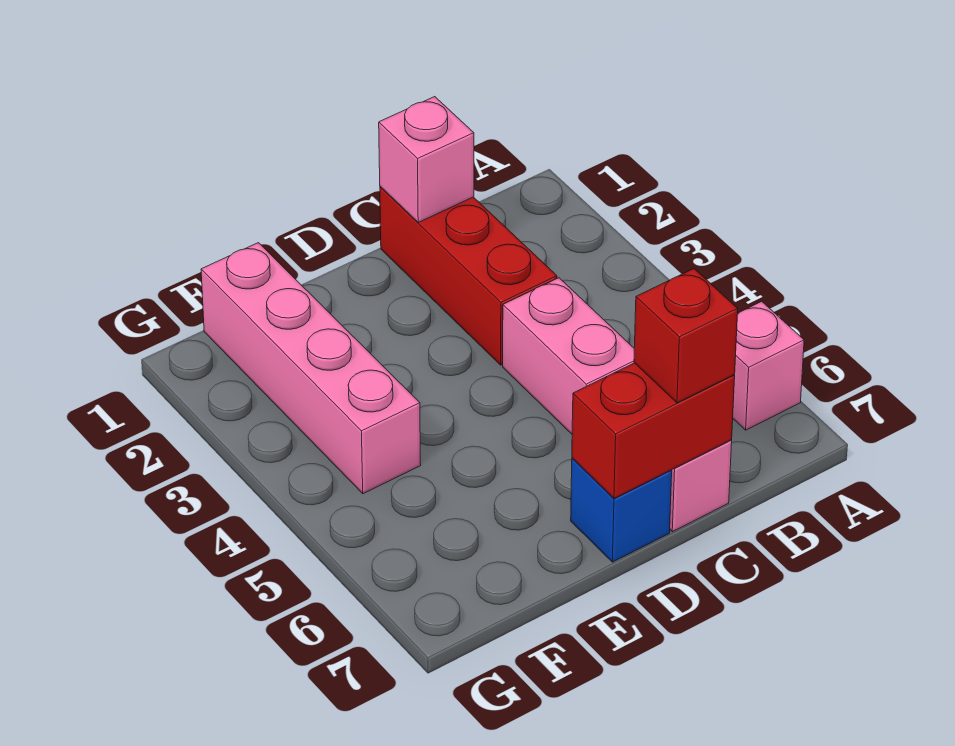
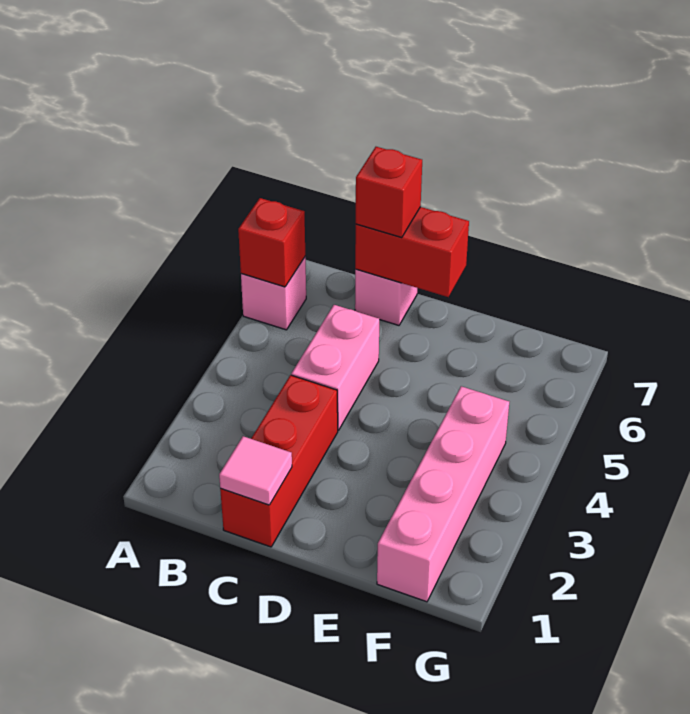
none -> red brick A6 level 2
pink brick C1 level 2 -> pink tile C1 level 2
blue brick D7 level 1 -> none

